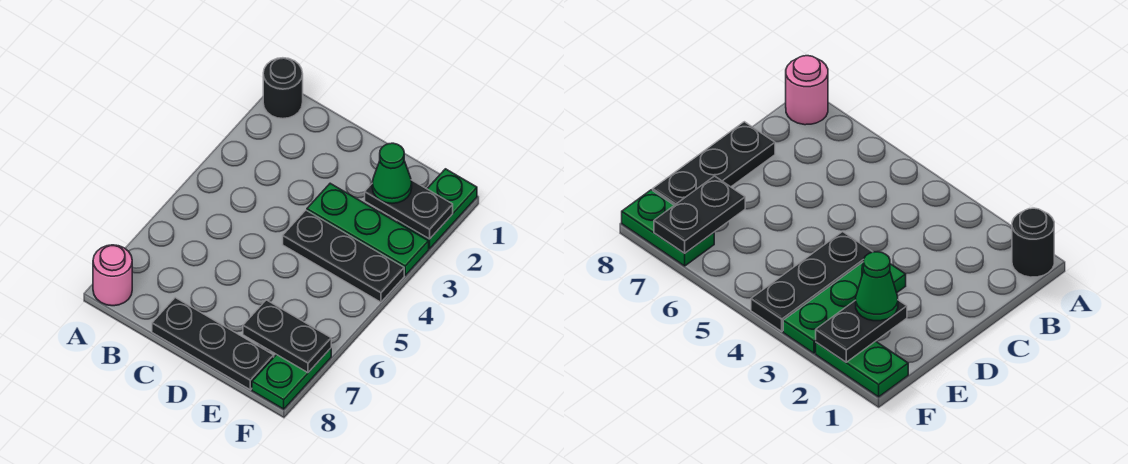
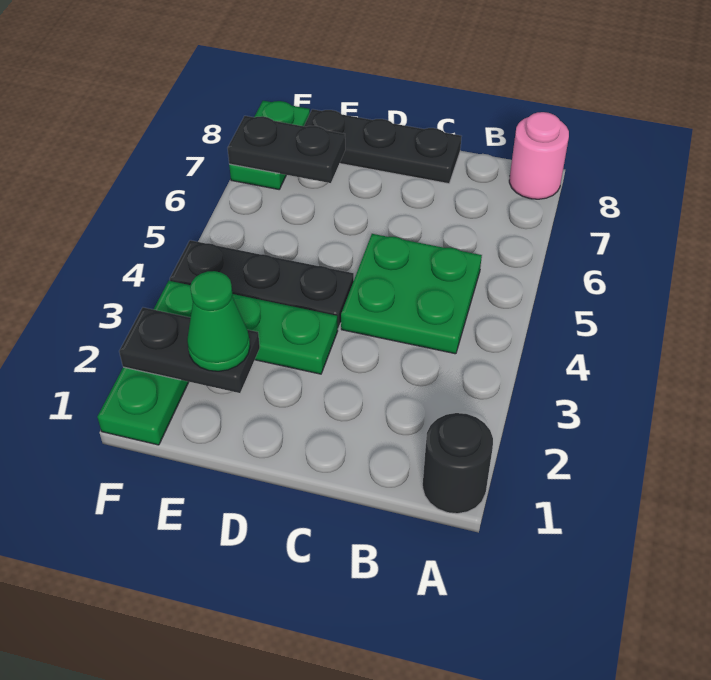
none -> green plate B4:C5 level 1

